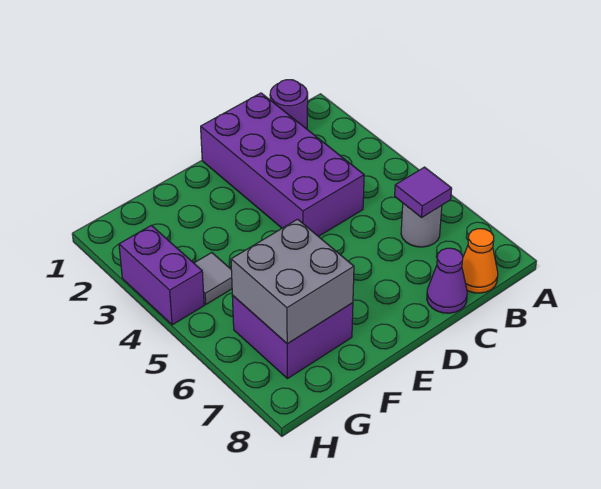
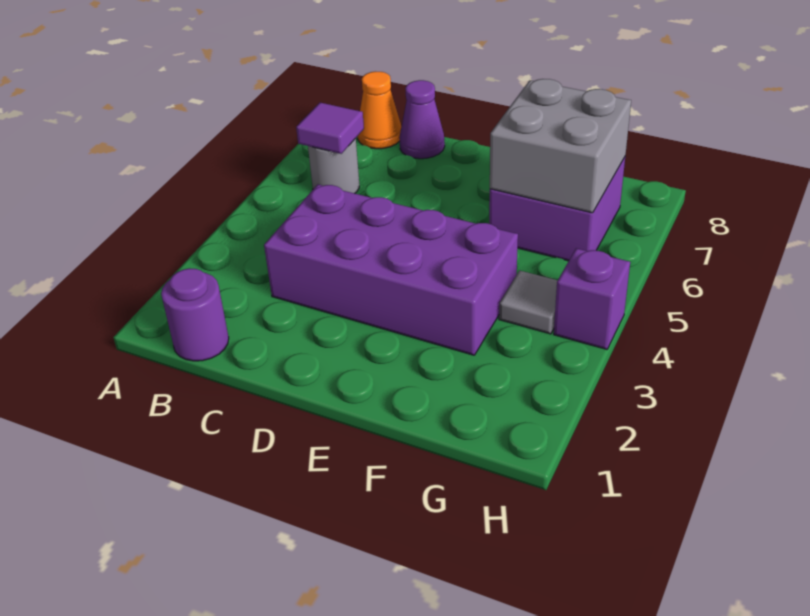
purple brick C1:D4 level 1 -> purple brick C3:F4 level 1
purple brick H3:H4 level 1 -> purple brick H4 level 1

